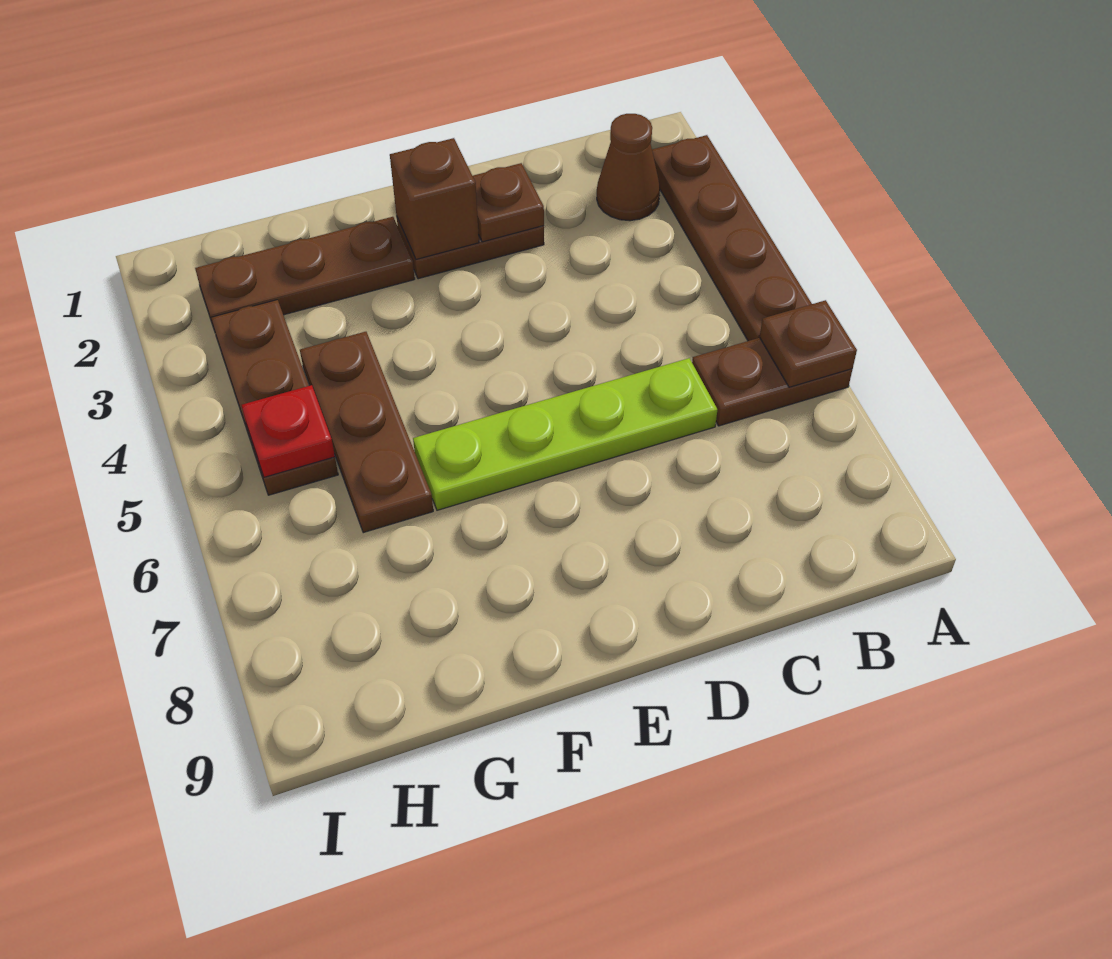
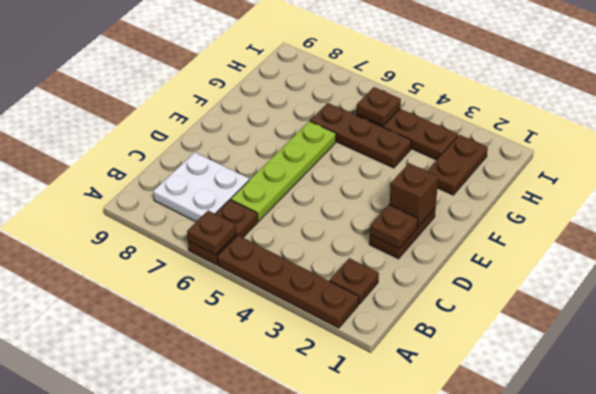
brown cone B2 level 1 -> brown plate B2 level 1
none -> white plate B7:C8 level 1
brown plate F2:H2 level 1 -> brown plate G2:H2 level 1
red plate H5 level 2 -> brown plate H5 level 2

